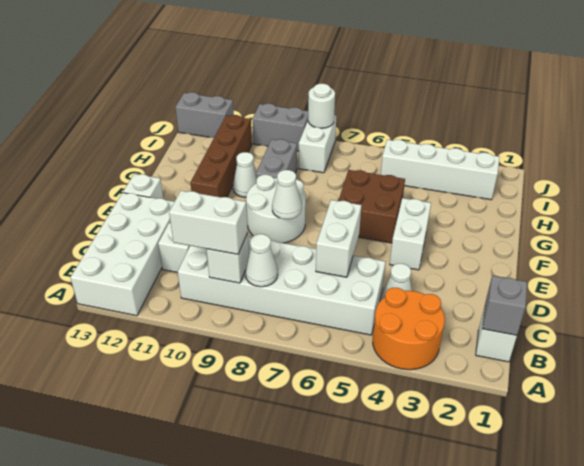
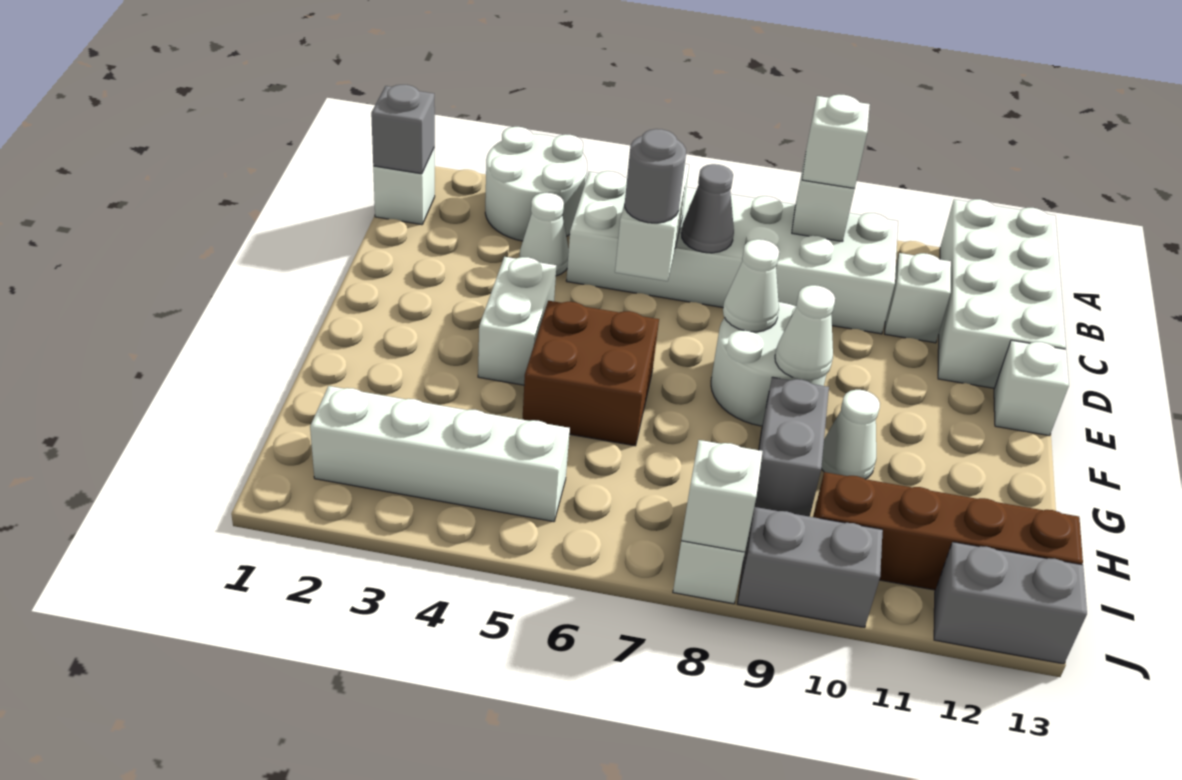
orange round brick A3:B4 level 1 -> white round brick A3:B4 level 1
white cone B8 level 2 -> white cone F9 level 2
white brick B9:B10 level 3 -> white brick B9 level 3
none -> grey cone C7 level 2
none -> grey round brick D6 level 3
brown brick F11:I11 level 1 -> brown brick I10:I13 level 1
white round brick J8 level 2 -> white brick J8 level 2

